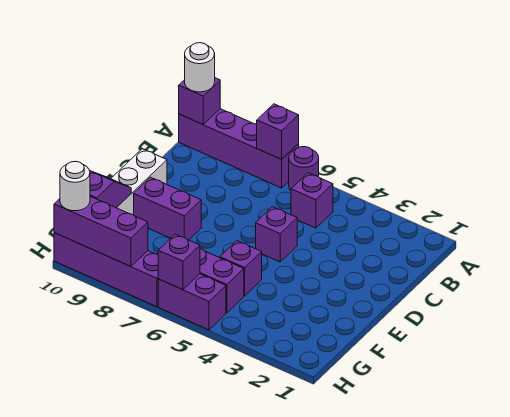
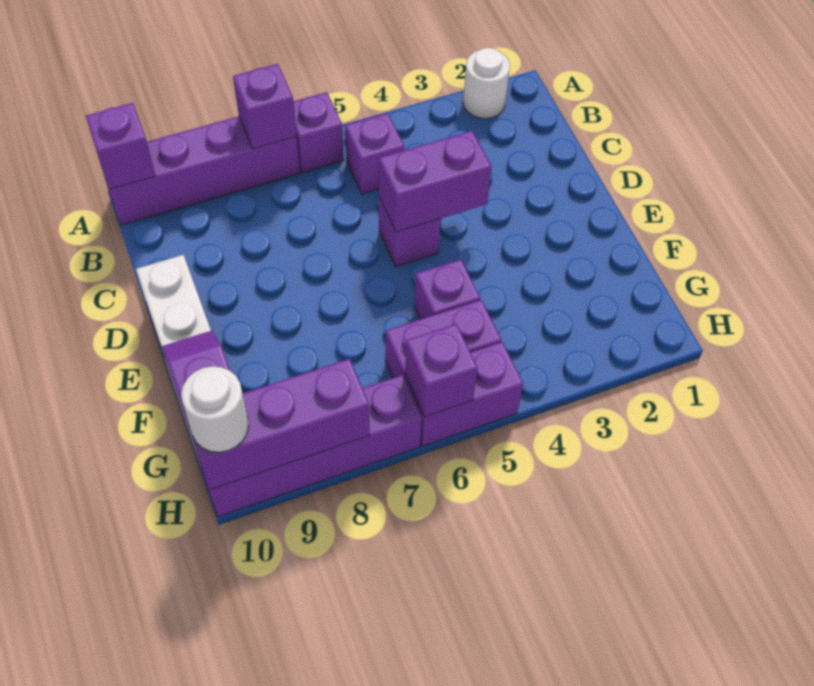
purple round brick A6 level 1 -> purple brick A6 level 1
white round brick A10 level 3 -> white round brick A2 level 1
purple brick E8:E9 level 1 -> purple brick D4:D5 level 2

